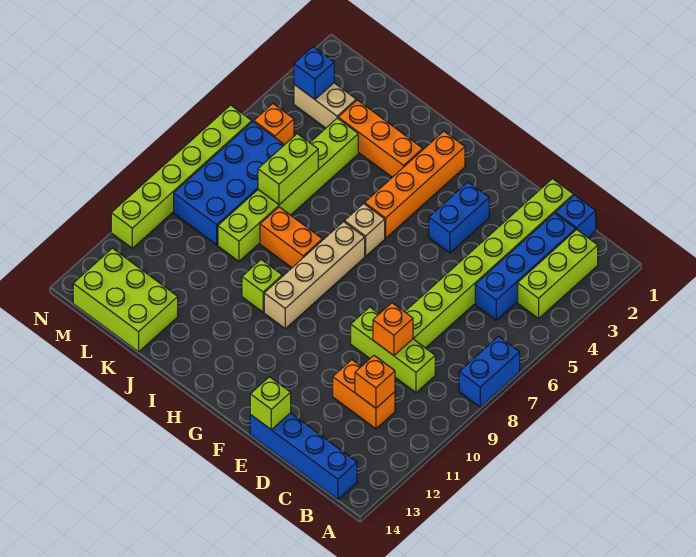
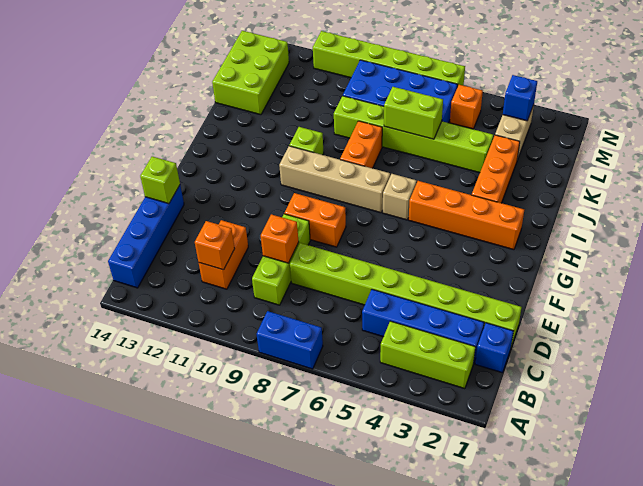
blue brick F3:F4 level 1 -> none
none -> orange brick F8:F9 level 1

